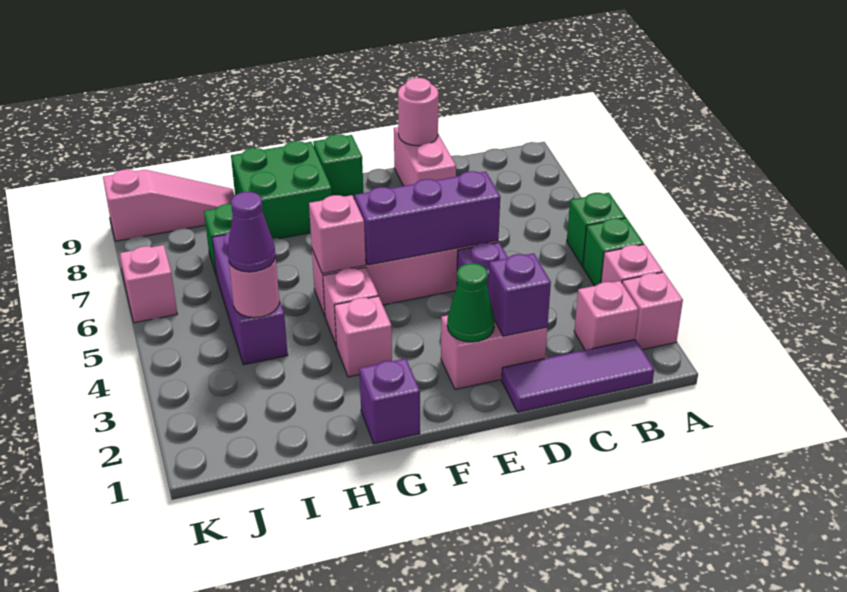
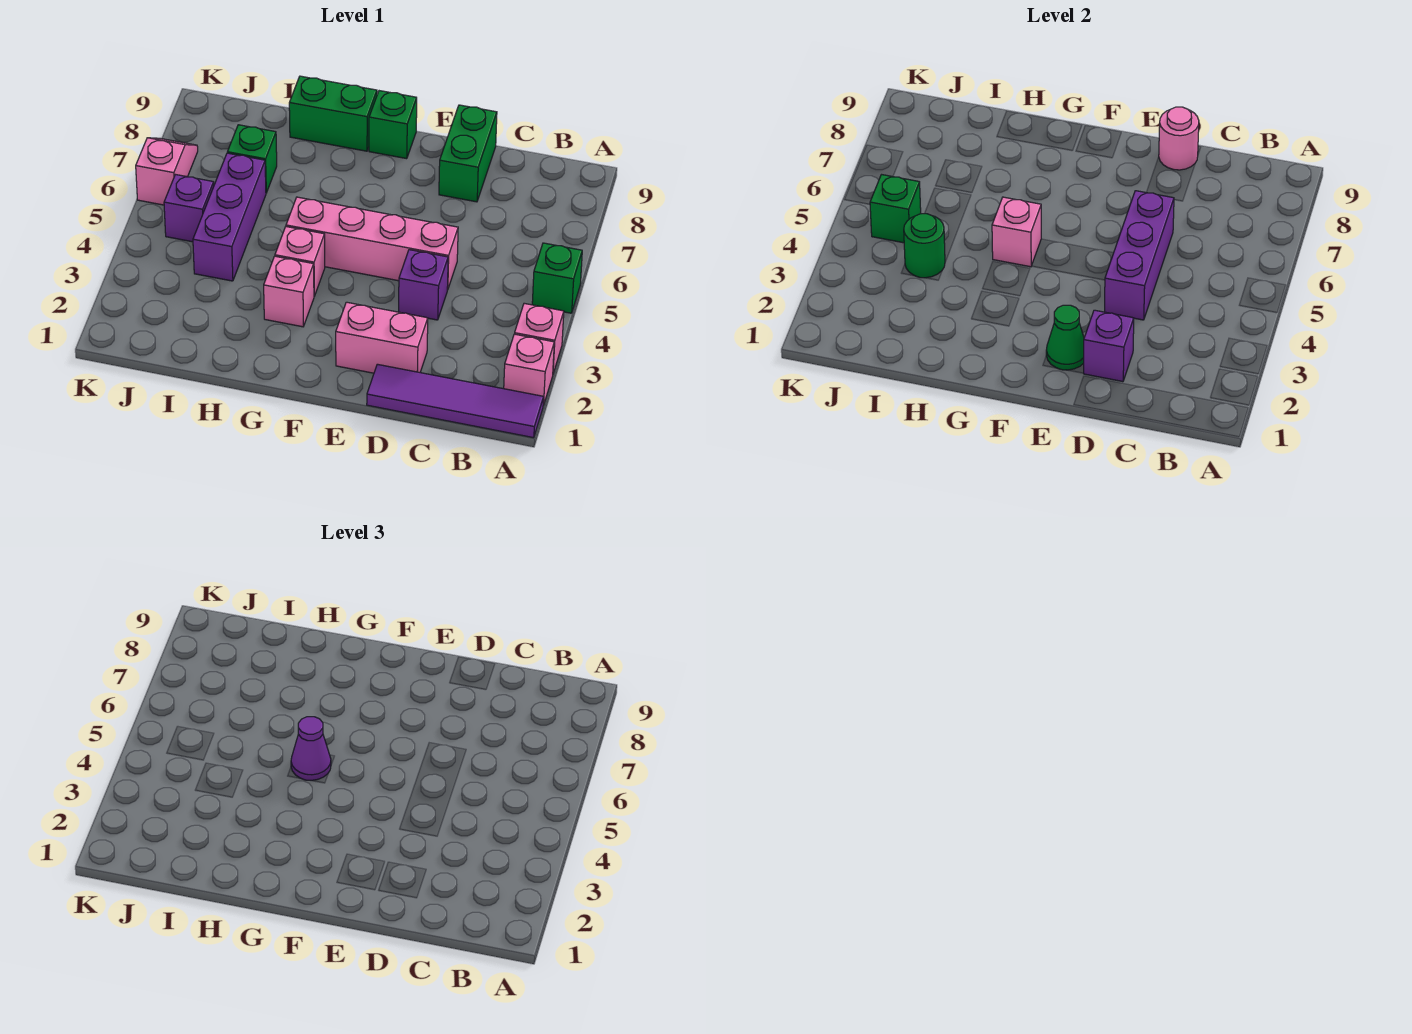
green brick A4 level 1 -> green brick J5 level 2
purple tile B1:D1 level 1 -> purple tile A1:D1 level 1
pink brick B2 level 1 -> none
purple brick D5:F5 level 2 -> purple brick D4:D6 level 2
pink brick D8:D9 level 1 -> green brick D8:D9 level 1
purple brick G1 level 1 -> purple brick J5 level 1
green brick G8:H9 level 1 -> green brick G9:H9 level 1
pink round brick I4 level 2 -> green round brick I4 level 2
purple cone I4 level 3 -> purple cone G5 level 3
pink slope I9:K9 level 1 top K -> none

